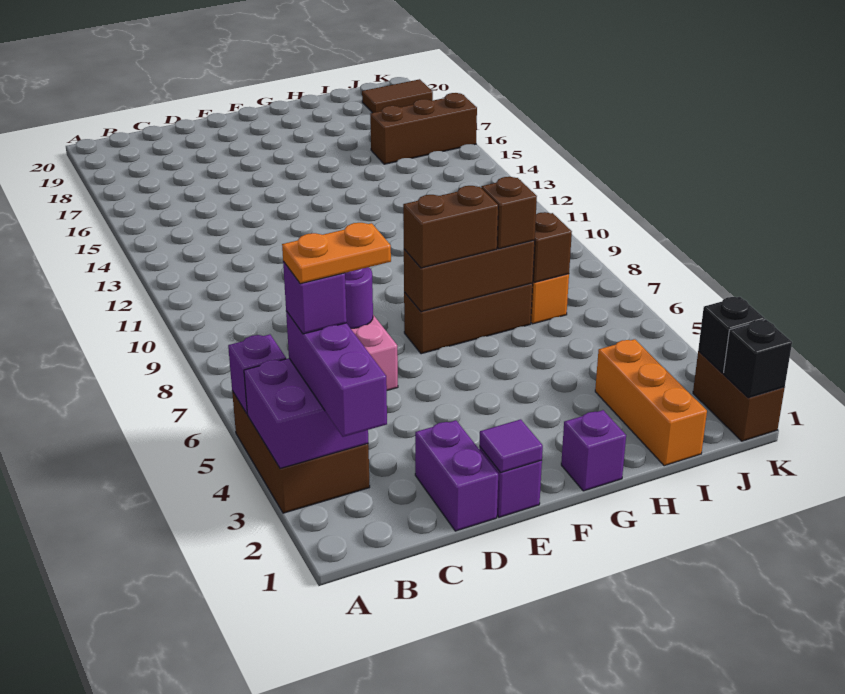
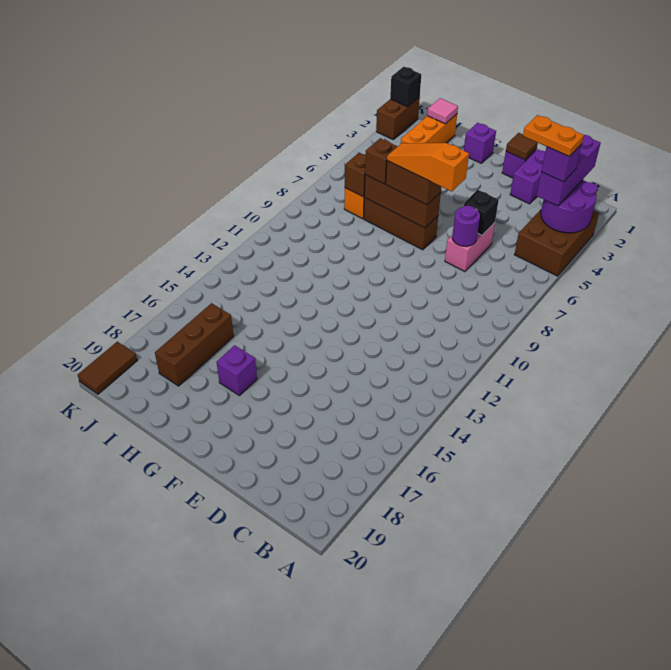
purple brick A3:B4 level 2 -> purple round brick A3:B4 level 2
purple brick A5 level 2 -> purple brick G17 level 1
purple tile E1 level 2 -> brown tile E1 level 2
none -> orange slope E7:G7 level 4 top E
none -> pink tile I1 level 2
brown brick I16:K16 level 1 -> brown brick I16:I18 level 1
brown tile J19:K19 level 1 -> brown tile K19:K20 level 1
black brick K2 level 2 -> black brick D6 level 2

